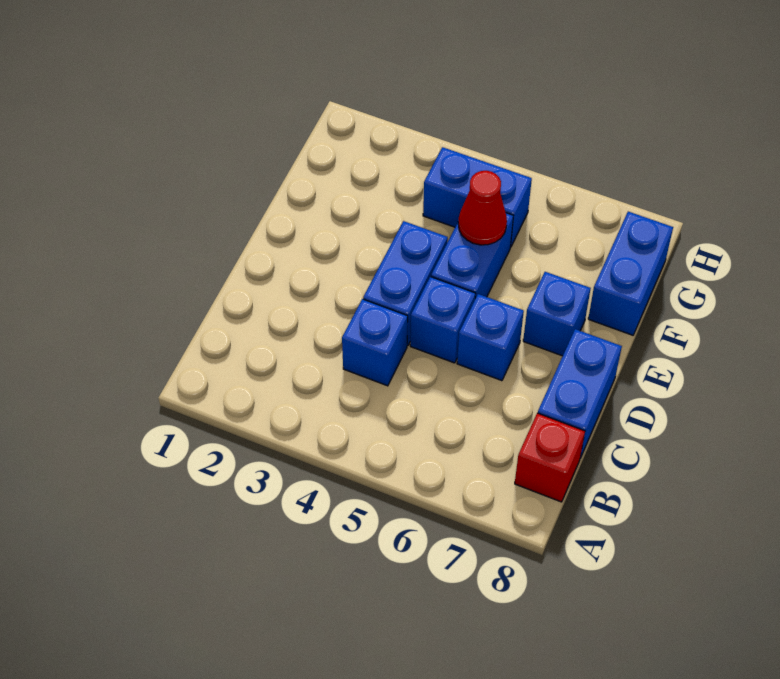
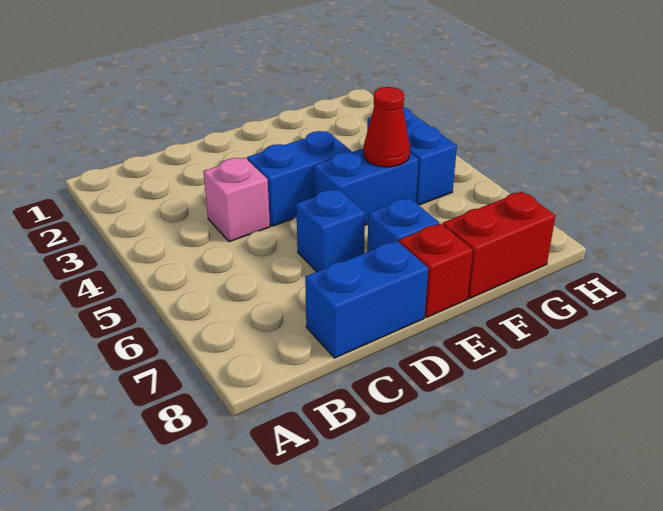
red brick B8 level 1 -> red brick E8 level 1
blue brick C4 level 1 -> pink brick C4 level 1
blue brick D5 level 1 -> none
blue brick F8:G8 level 1 -> red brick F8:G8 level 1

